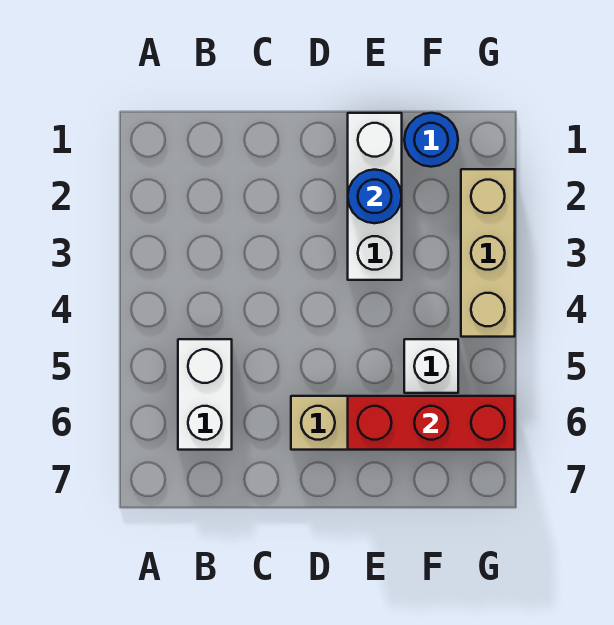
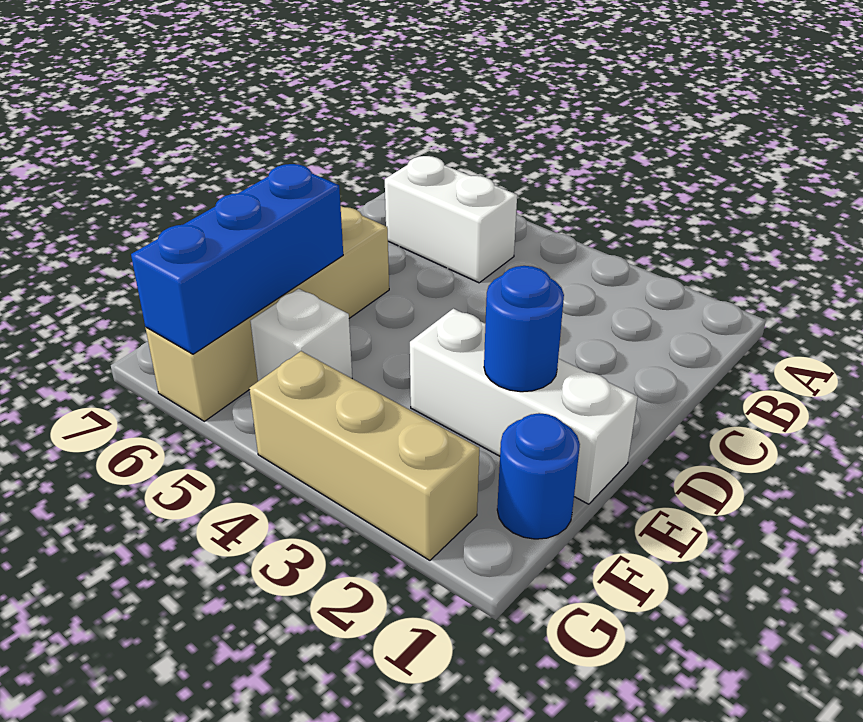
red brick E6:G6 level 2 -> blue brick E6:G6 level 2

